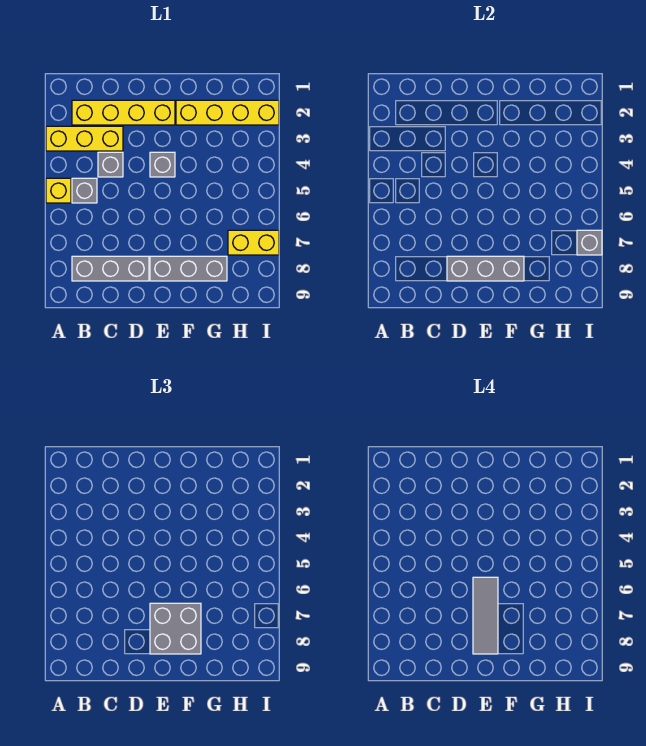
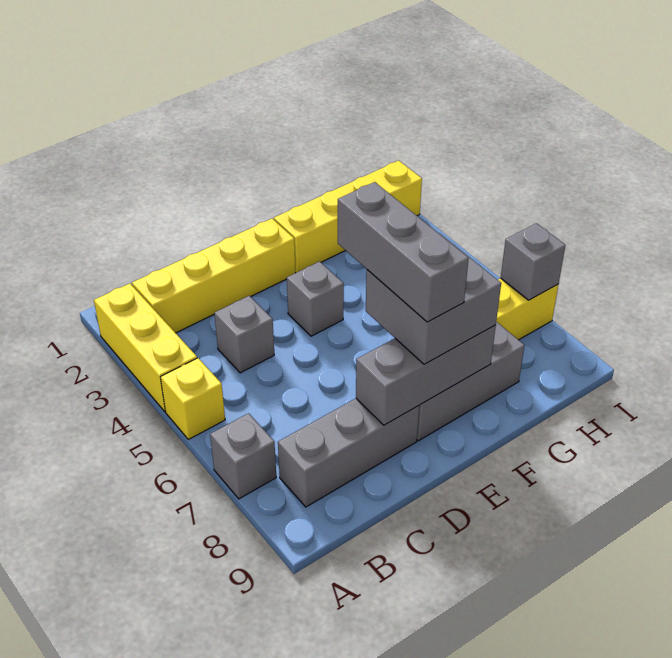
yellow brick A3:C3 level 1 -> yellow brick A2:A4 level 1
grey brick B5 level 1 -> grey brick A7 level 1
grey tile E6:E8 level 4 -> grey brick E6:E8 level 4

